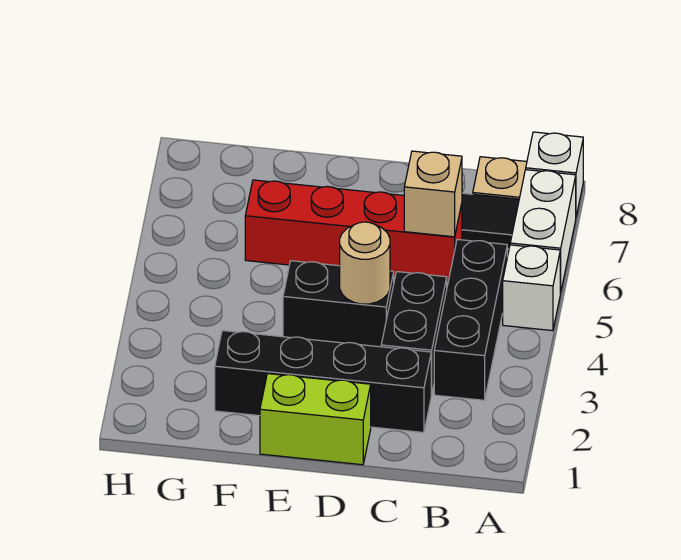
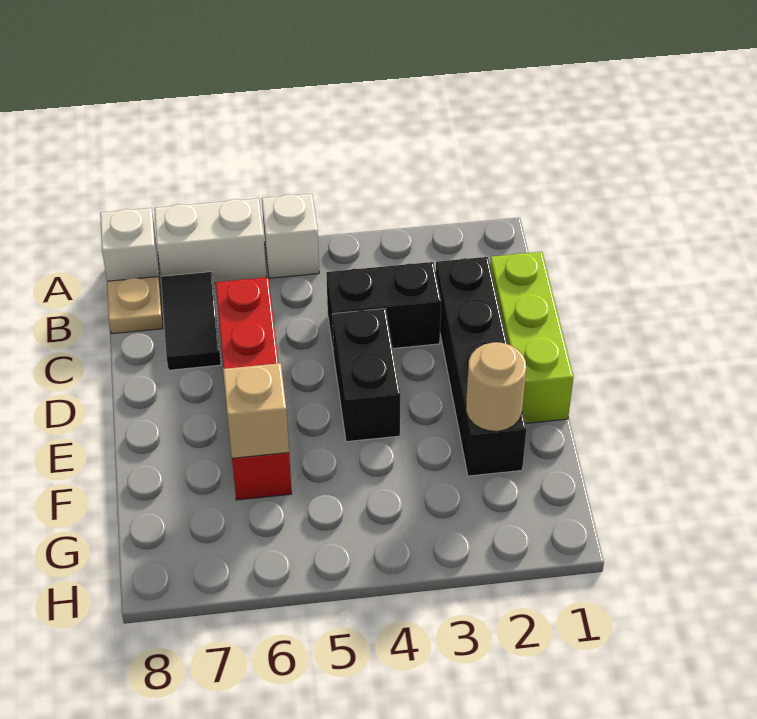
black brick B3:B5 level 1 -> none
tan brick C6 level 2 -> tan brick F6 level 2
lime brick D1:E1 level 1 -> lime brick C1:E1 level 1
tan round brick D4 level 2 -> tan round brick F2 level 2

